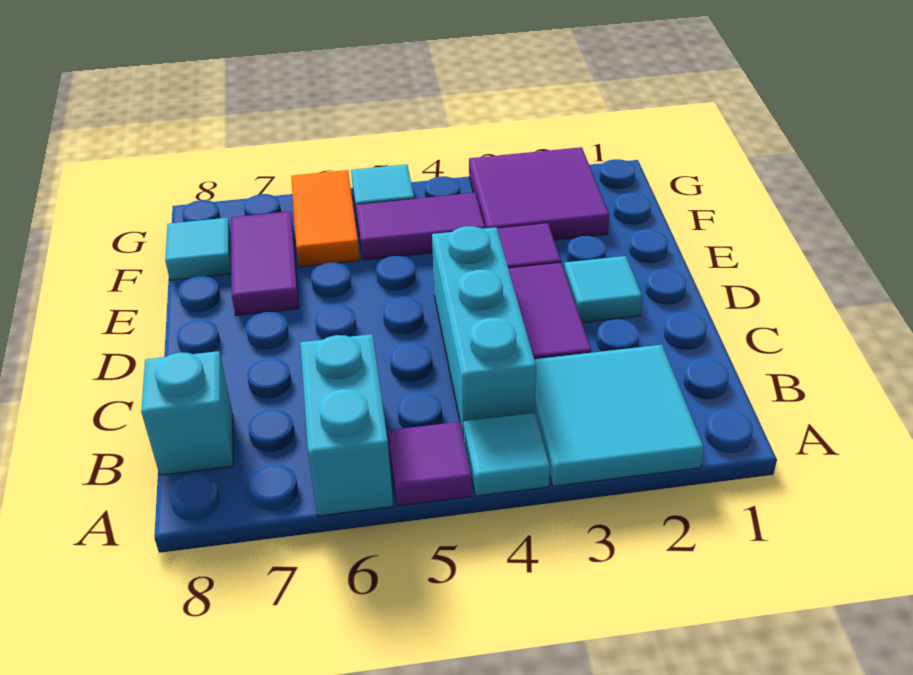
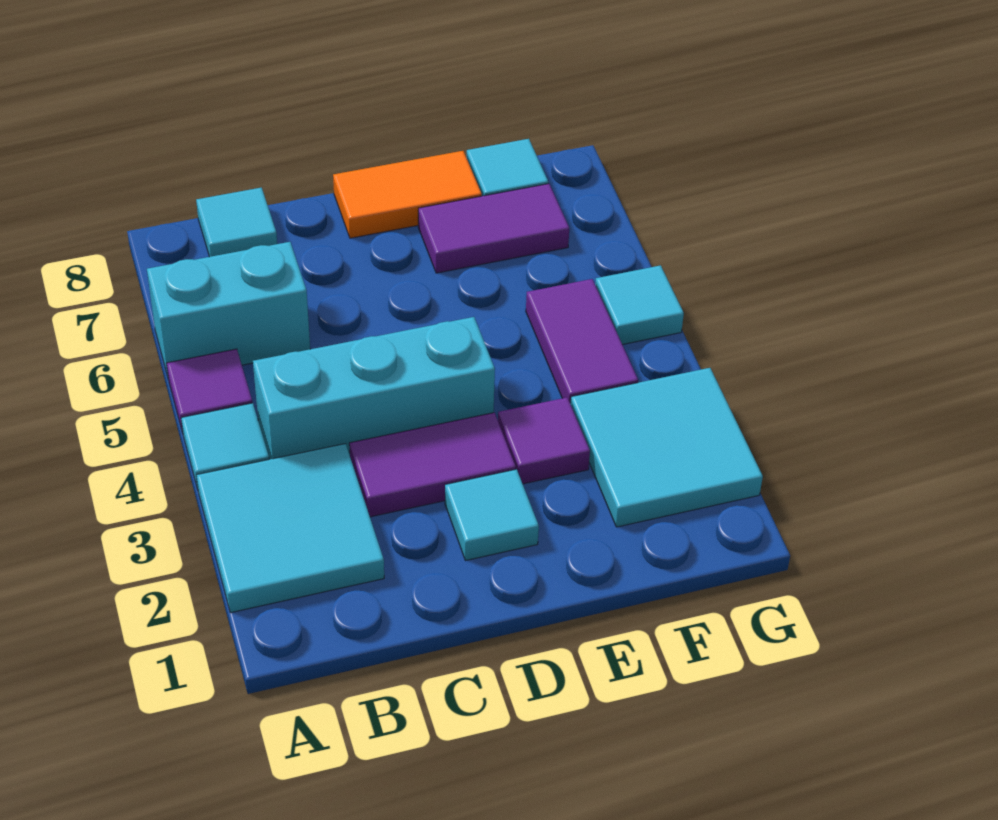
cyan brick B8 level 1 -> cyan tile B8 level 1
purple tile F2:G3 level 1 -> cyan tile F2:G3 level 1
orange tile F6:G6 level 1 -> orange tile D8:E8 level 1

